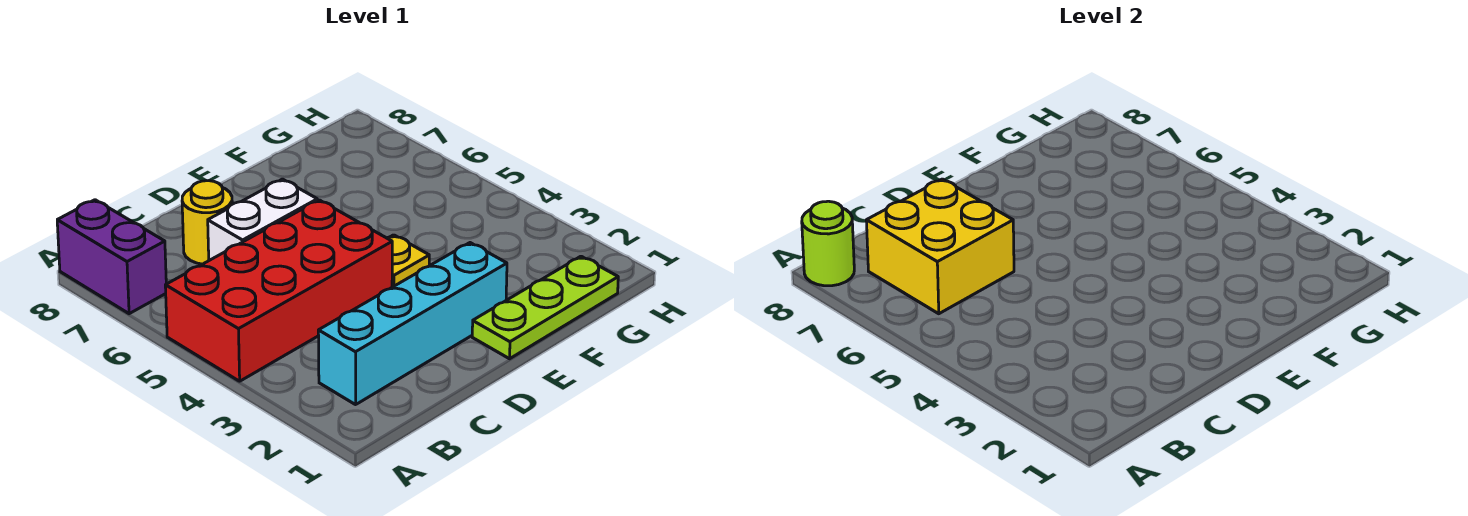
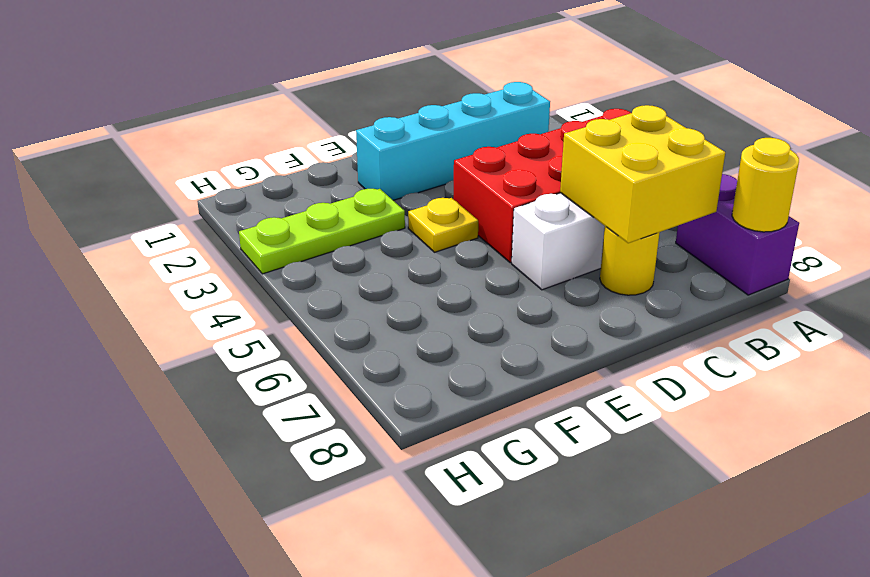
lime round brick A8 level 2 -> yellow round brick A8 level 2
lime plate E1:G1 level 1 -> lime plate F3:H3 level 1

